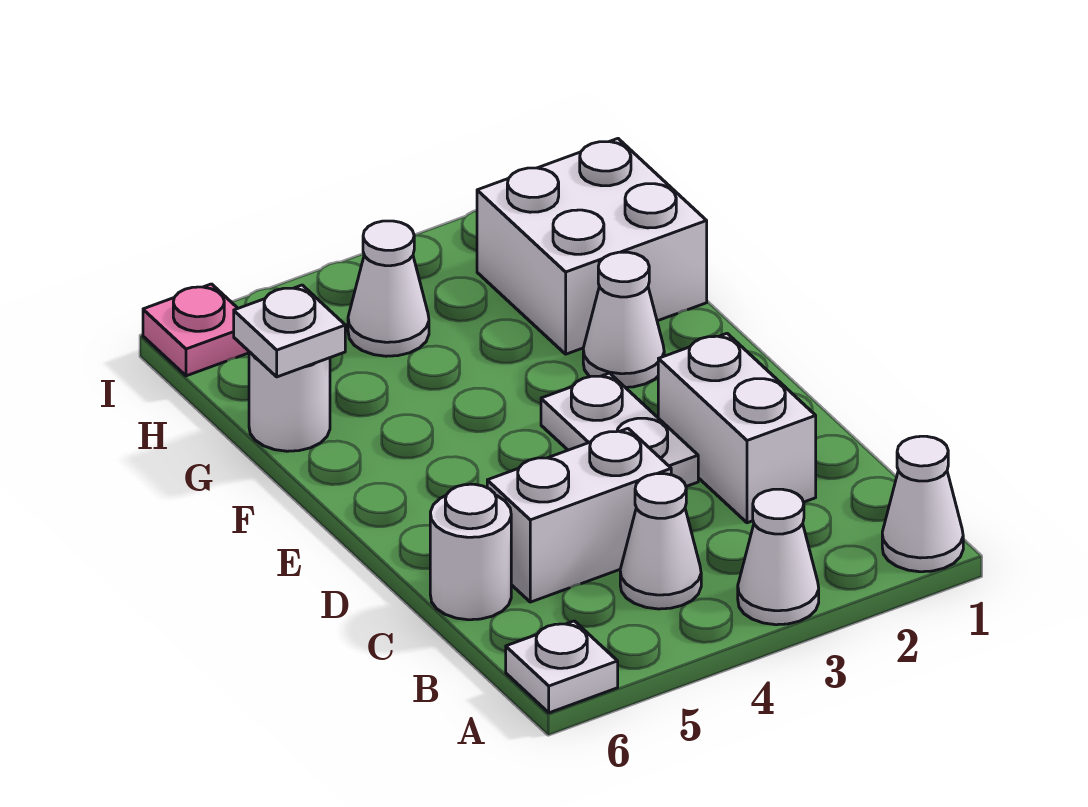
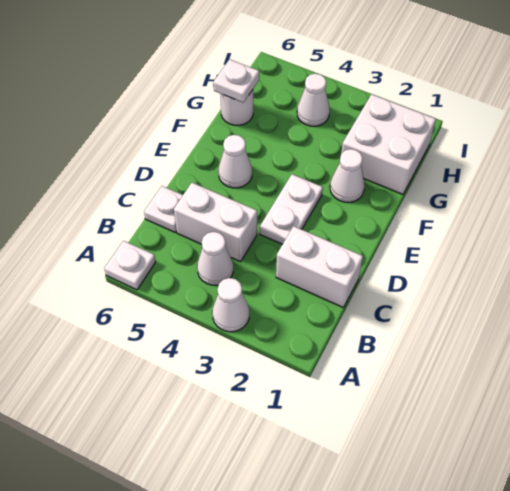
white cone A1 level 1 -> white cone E5 level 1
white brick C2:D2 level 1 -> white brick C1:C2 level 1
white round brick C6 level 1 -> white plate C6 level 1
pink plate I6 level 1 -> none

